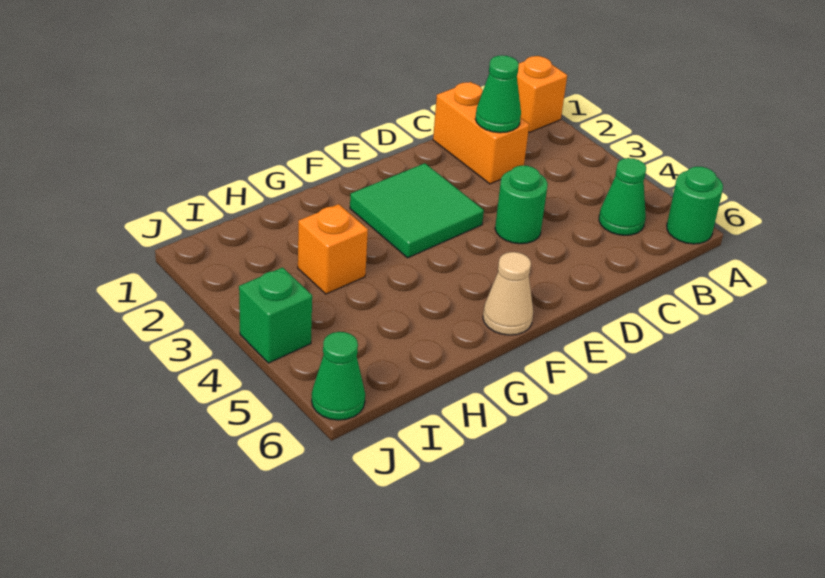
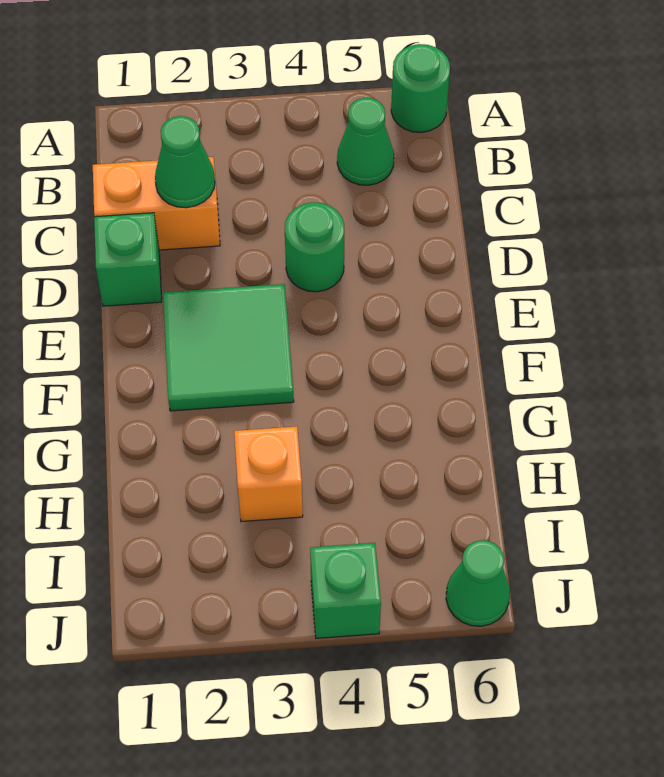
orange brick A1 level 1 -> none
none -> green brick D1 level 1
tan cone F6 level 1 -> none

